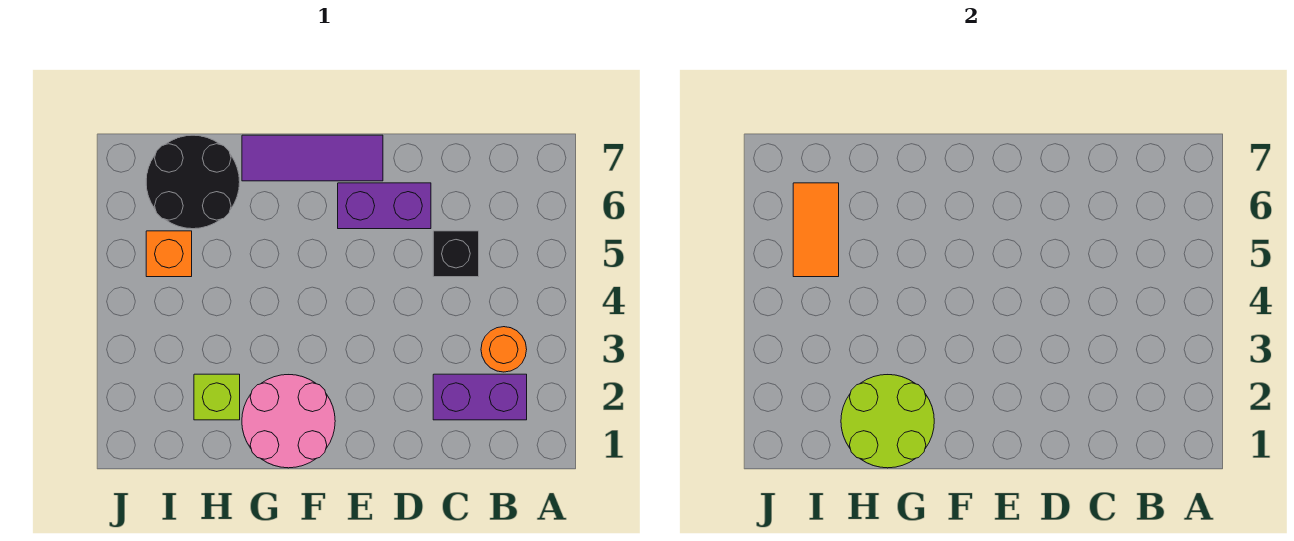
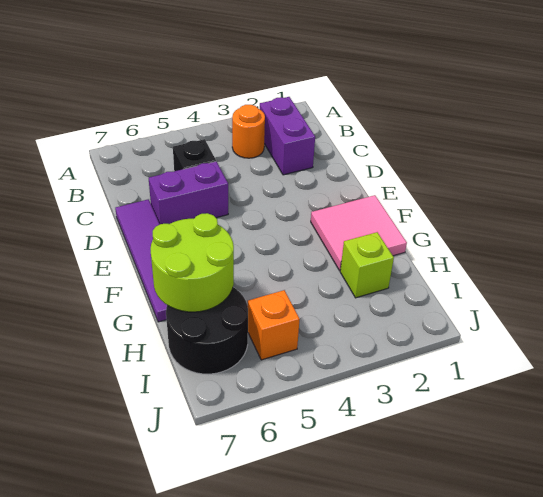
purple brick D6:E6 level 1 -> purple brick D5:D6 level 1
purple tile E7:G7 level 1 -> purple tile D7:G7 level 1
pink round brick F1:G2 level 1 -> pink tile F1:G2 level 1
lime round brick G1:H2 level 2 -> lime round brick G6:H7 level 2
orange tile I5:I6 level 2 -> none

